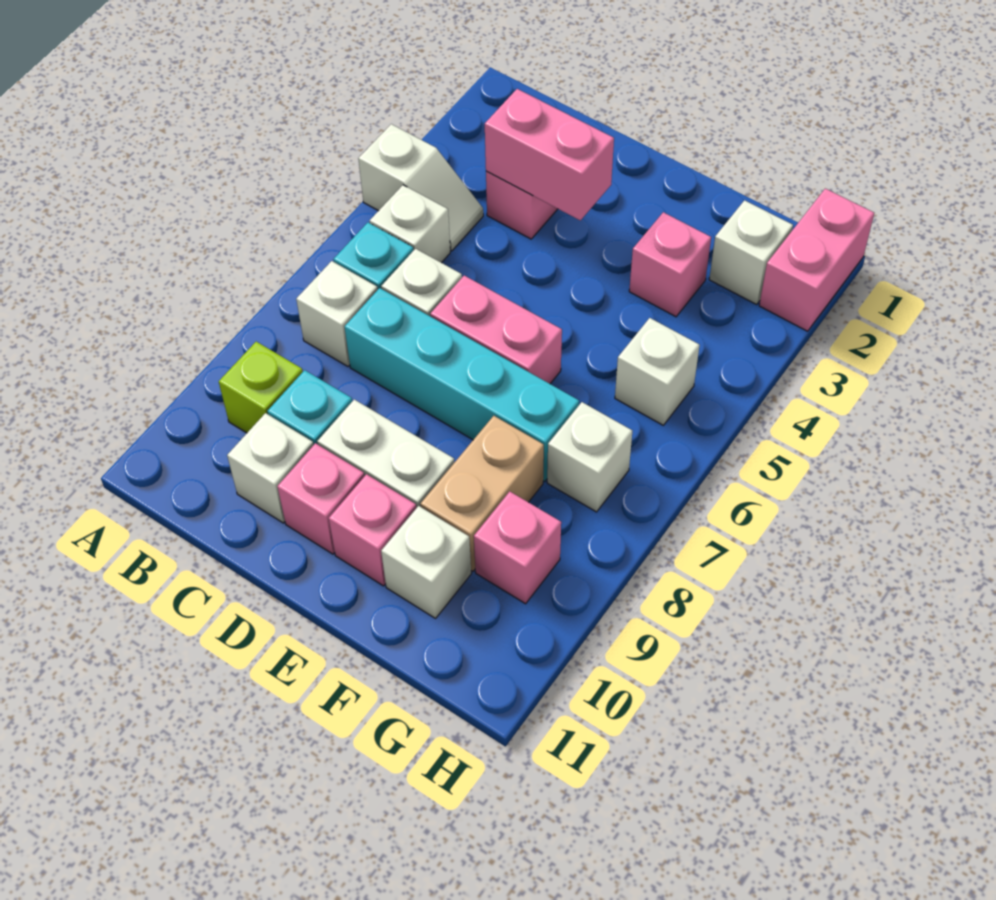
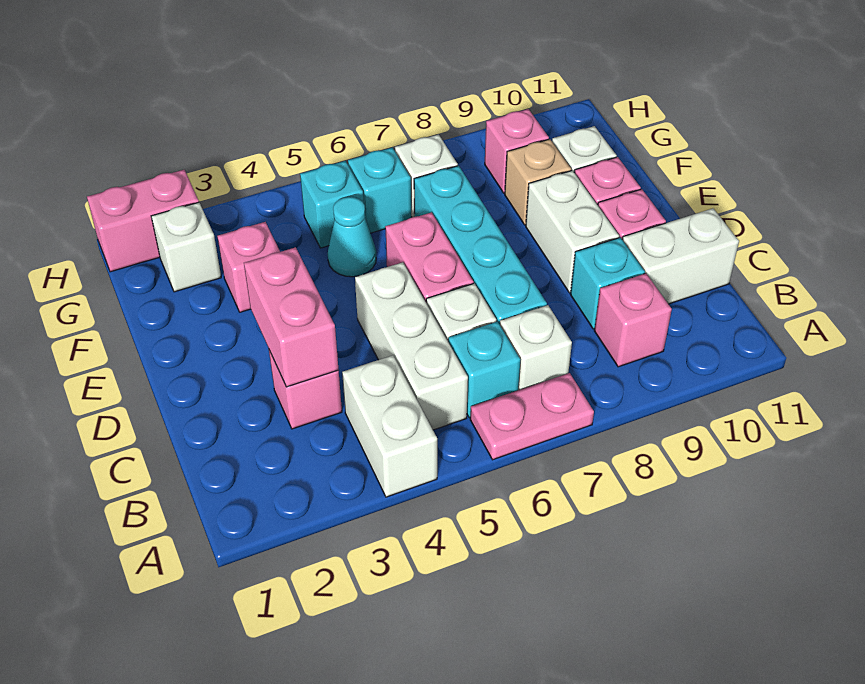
white slope A4:B4 level 1 top A -> white brick A4:B4 level 1
none -> pink plate A6:A7 level 1
white brick B5 level 1 -> white brick B5:D5 level 1
lime brick B9 level 1 -> pink brick B9 level 1
white brick C10 level 1 -> white brick C10:C11 level 1
none -> cyan cone F5 level 1
tan brick F8:F9 level 1 -> tan brick F9 level 1
white brick G5 level 1 -> cyan brick G5 level 1
none -> cyan brick G6 level 1

